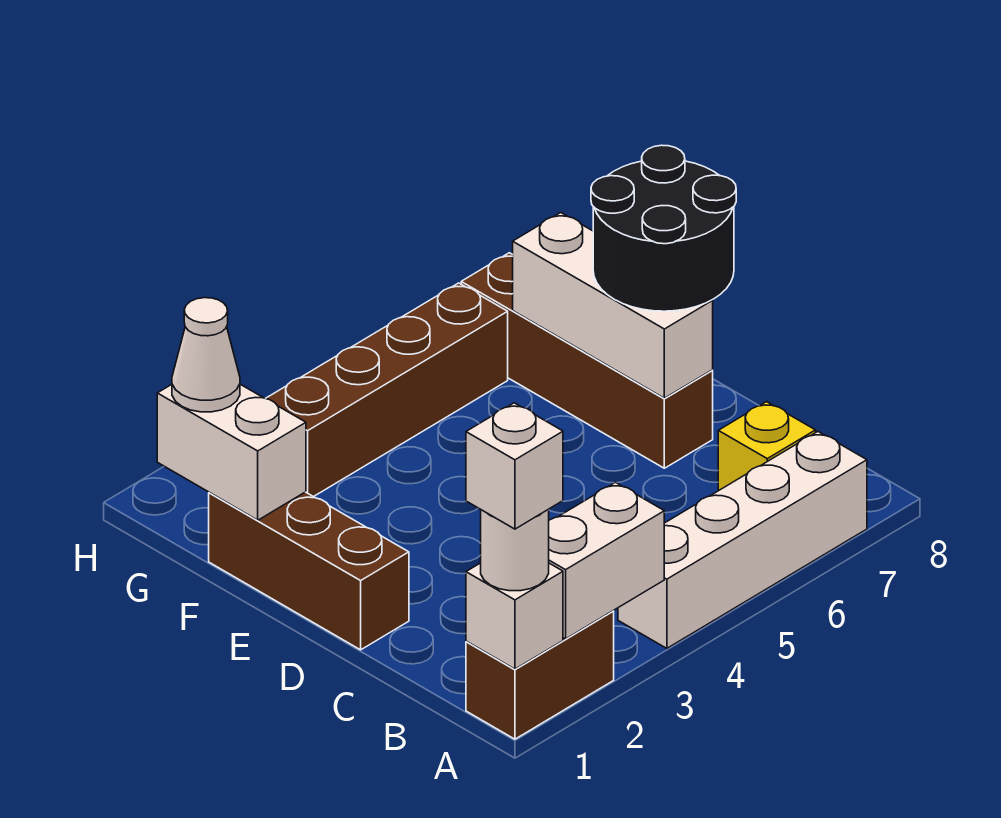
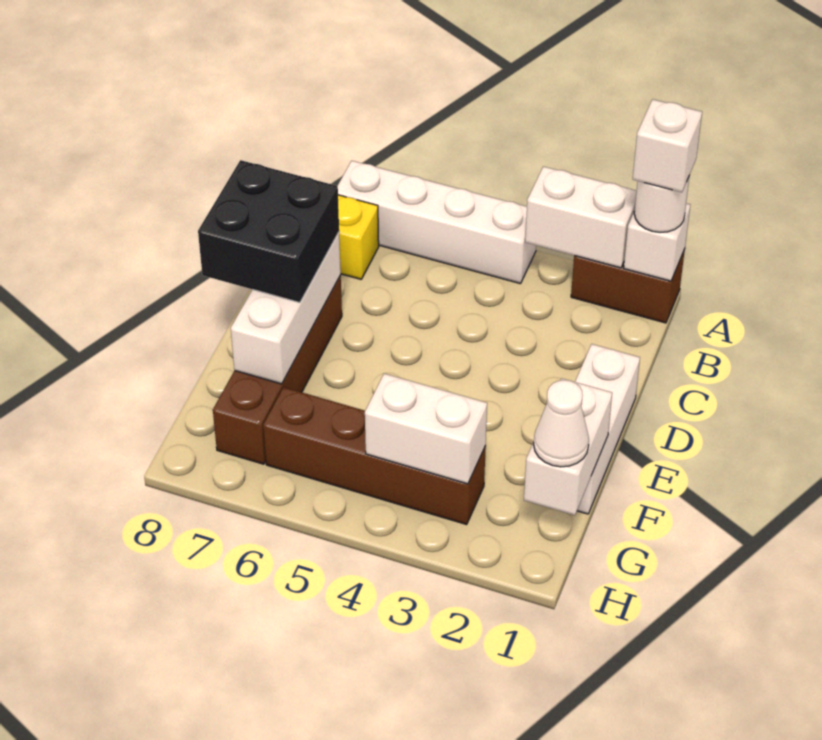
brown brick D1:F1 level 1 -> white brick D1:F1 level 1
black round brick D7:E8 level 3 -> black brick D7:E8 level 3
none -> white brick G3:G4 level 2

